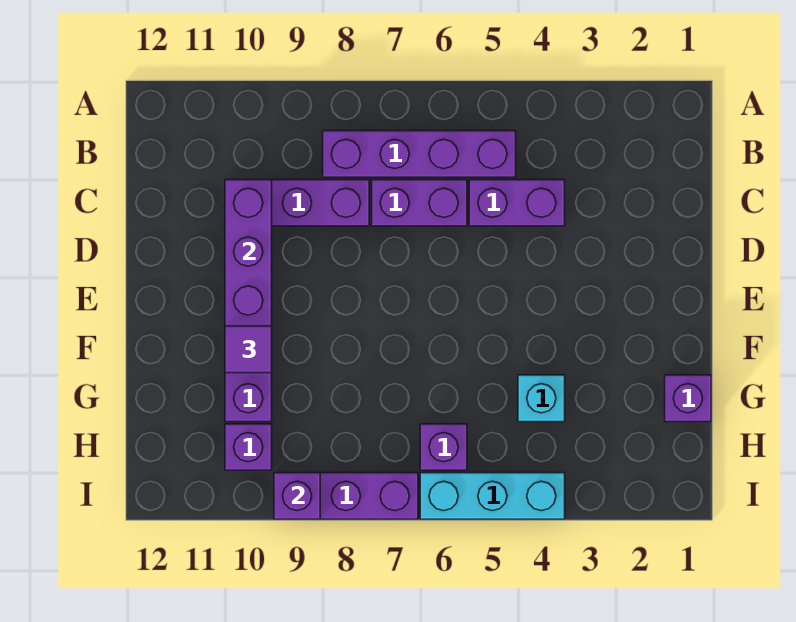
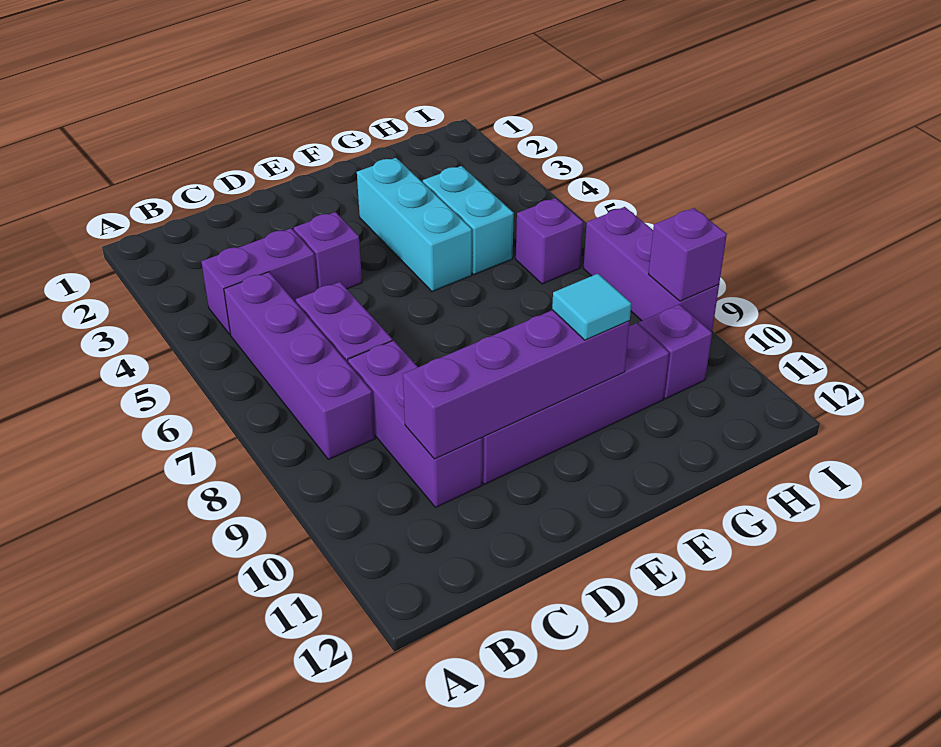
purple brick C4:C5 level 1 -> purple brick B4:C4 level 1
purple tile F10 level 3 -> cyan tile F10 level 3
purple brick G1 level 1 -> purple brick D4 level 1
cyan brick G4 level 1 -> cyan brick G4:G5 level 1
cyan brick I4:I6 level 1 -> cyan brick F3:F5 level 1

